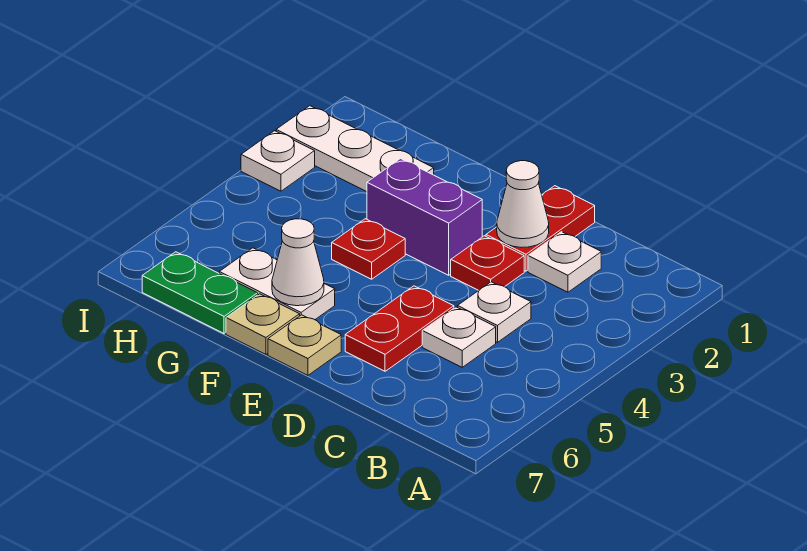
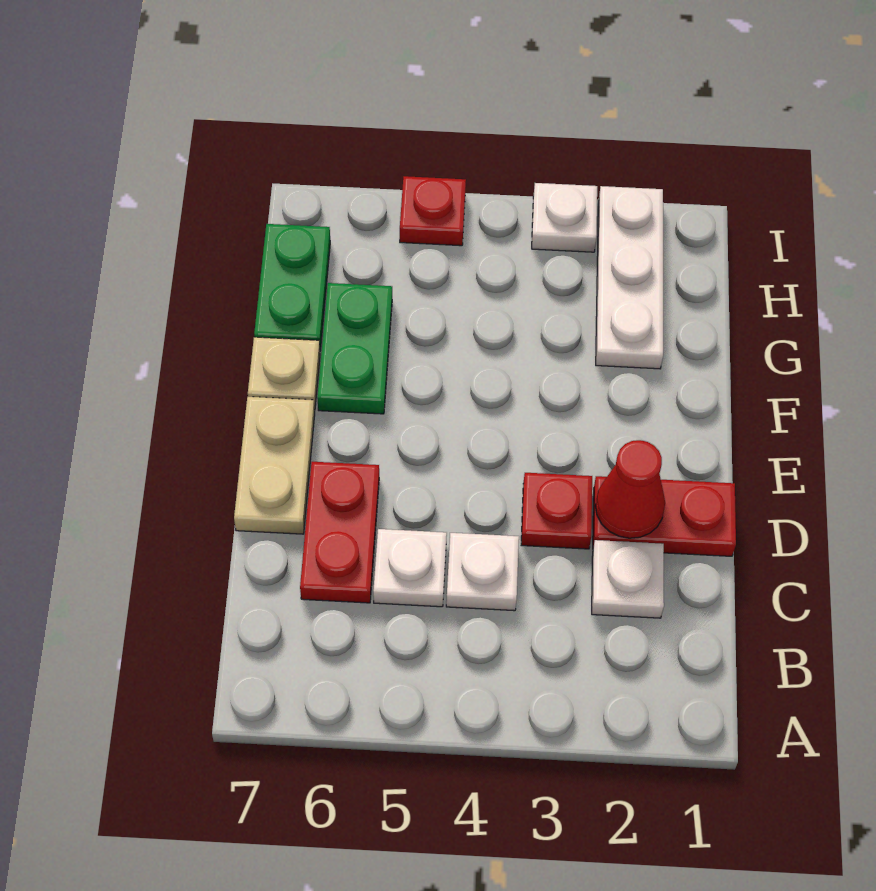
white cone D2 level 2 -> red cone D2 level 2
red plate D5:D6 level 1 -> red plate C6:D6 level 1
purple brick E3:F3 level 1 -> none
tan plate E7 level 1 -> tan plate D7:E7 level 1
red plate F4 level 1 -> red plate I5 level 1
white plate F6:G6 level 1 -> green plate F6:G6 level 1
white cone F6 level 2 -> none

